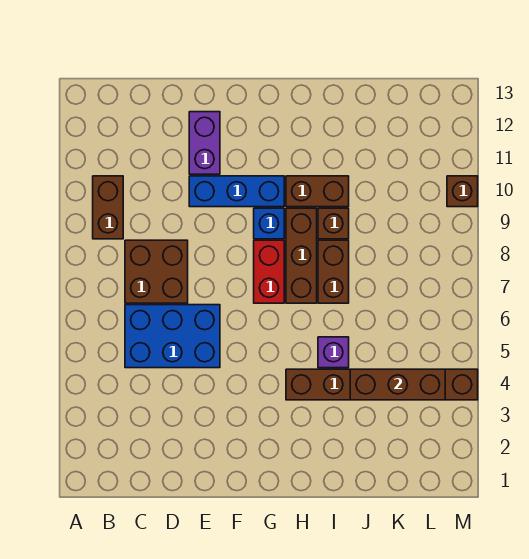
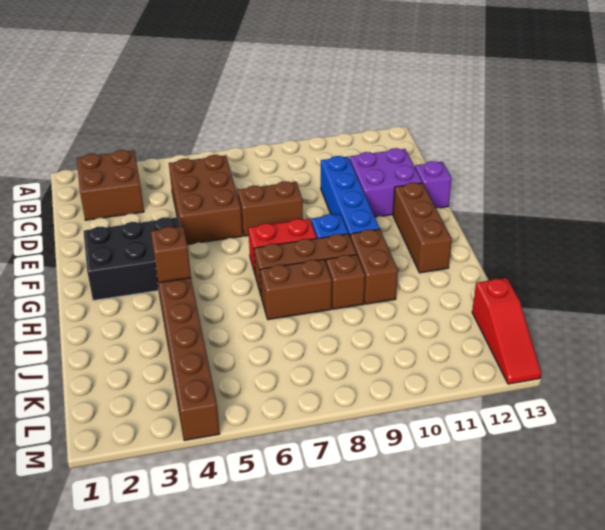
brown brick B9:B10 level 1 -> brown brick E7:E8 level 1
blue brick C5:E6 level 1 -> brown brick C5:E6 level 1
brown brick C7:D8 level 1 -> brown brick B2:C3 level 1
blue brick E10:G10 level 1 -> blue brick D10:G10 level 1
purple brick E11:E12 level 1 -> purple brick D11:E12 level 1
none -> black brick F2:G4 level 1
purple brick I5 level 1 -> purple brick E13 level 1
brown brick J4:L4 level 2 -> brown brick F12:H12 level 1
none -> red slope K13:M13 level 1 top K
brown brick M10 level 1 -> brown brick H4 level 2

